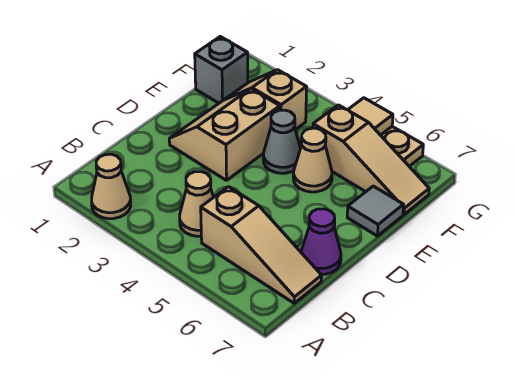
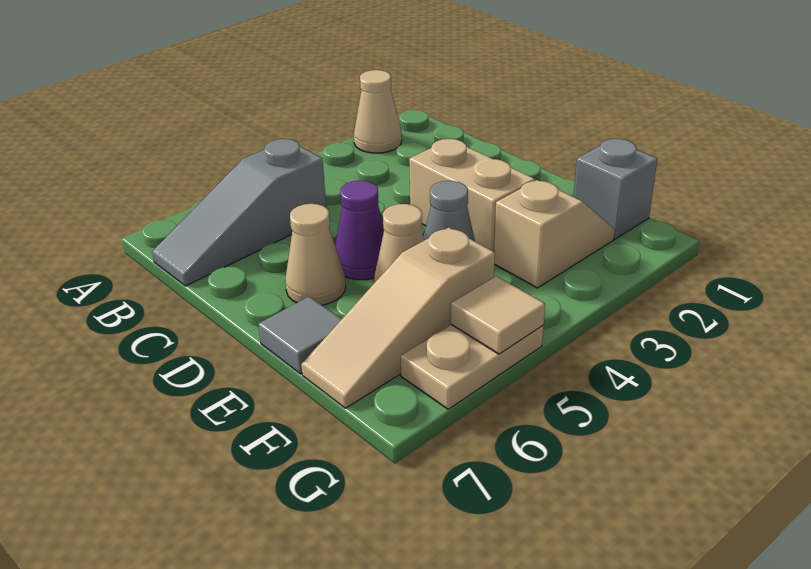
tan cone B4 level 1 -> tan cone D6 level 1
tan slope B5:B7 level 1 top 5 -> grey slope B5:B7 level 1 top 5
purple cone C7 level 1 -> purple cone D5 level 1

